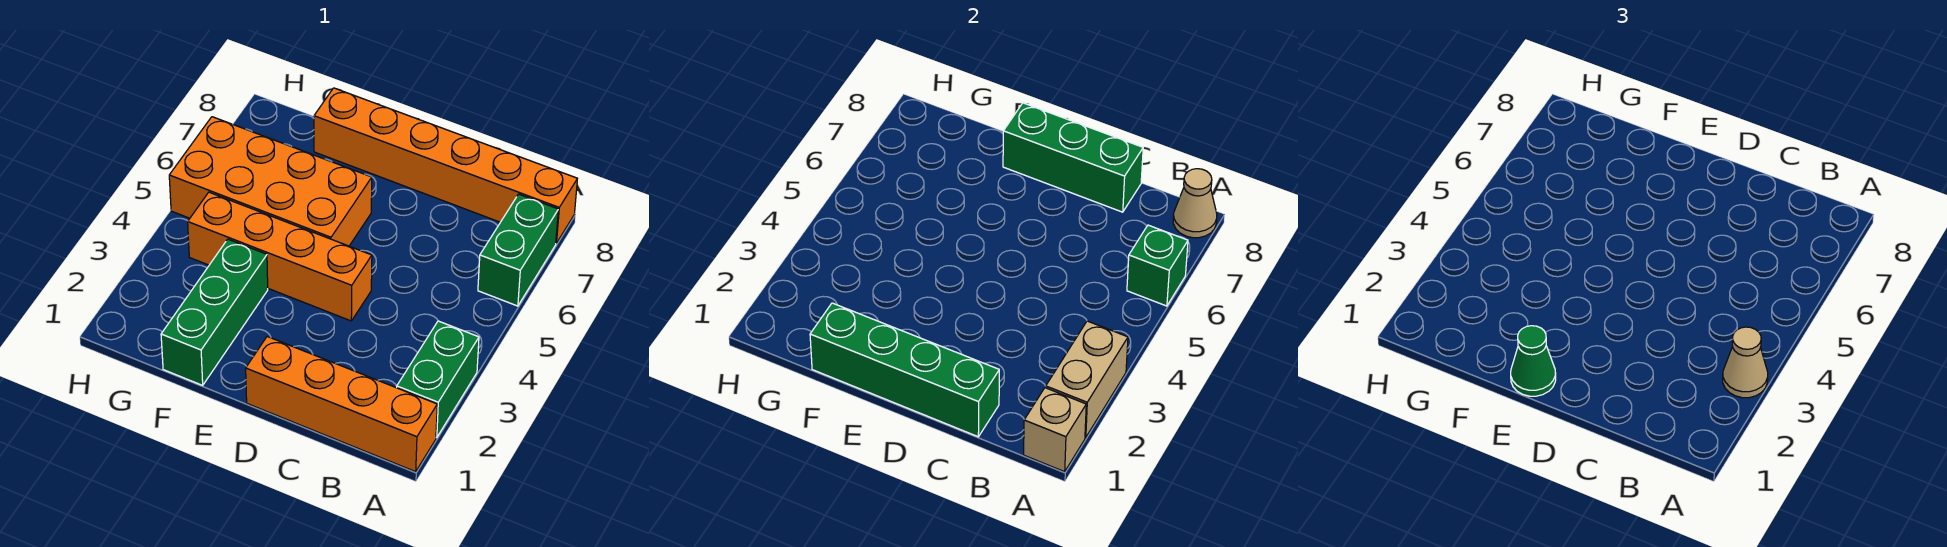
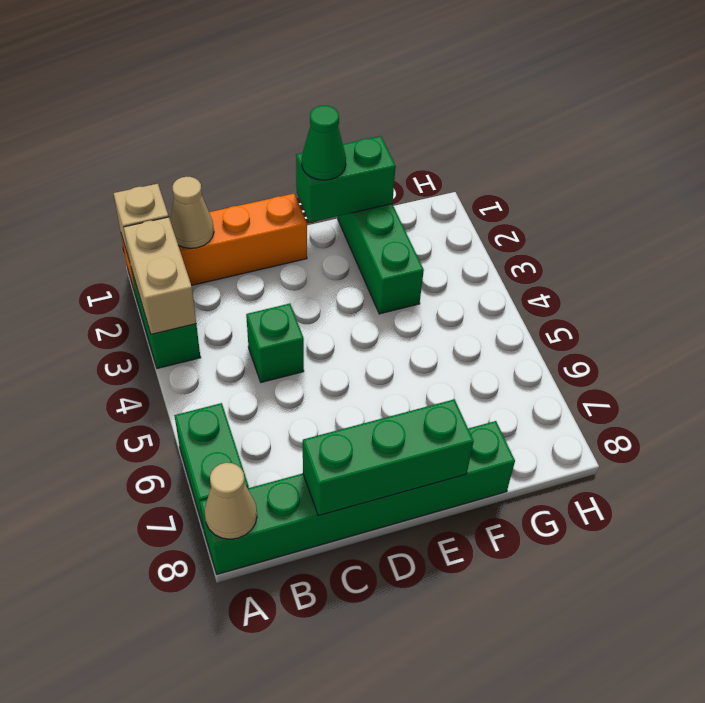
tan cone A3 level 3 -> tan cone B1 level 2
green brick A6 level 2 -> green brick C4 level 1
orange brick A8:F8 level 1 -> green brick A8:F8 level 1
green brick C1:F1 level 2 -> green brick E1:F1 level 2
orange brick D4:G4 level 1 -> none
orange brick E5:H6 level 1 -> none

